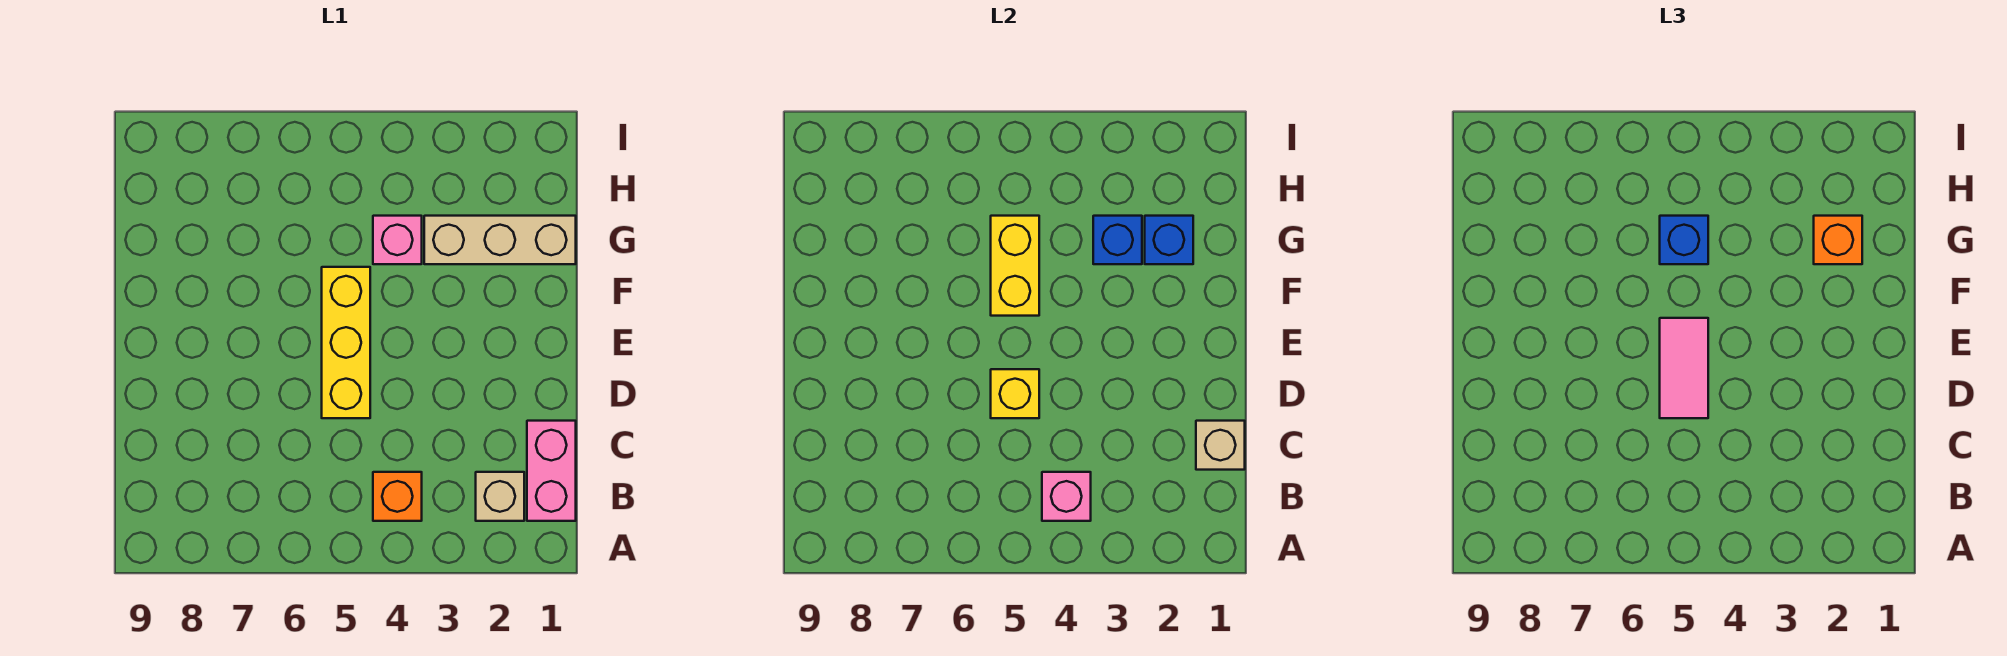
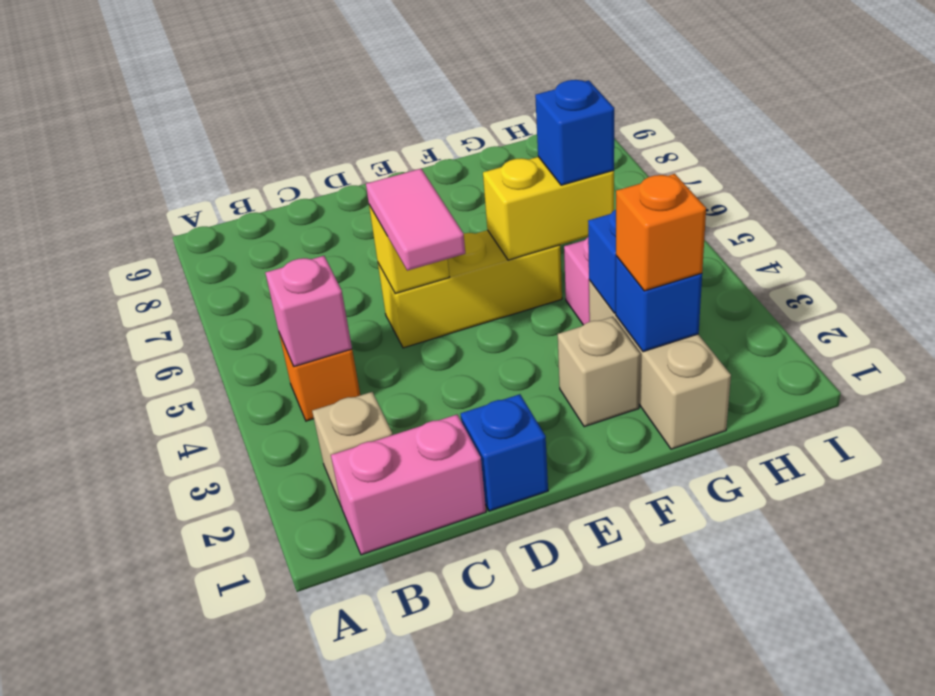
tan brick C1 level 2 -> tan brick F2 level 1
none -> blue brick D1 level 1
pink tile D5:E5 level 3 -> pink tile D4:D5 level 3

